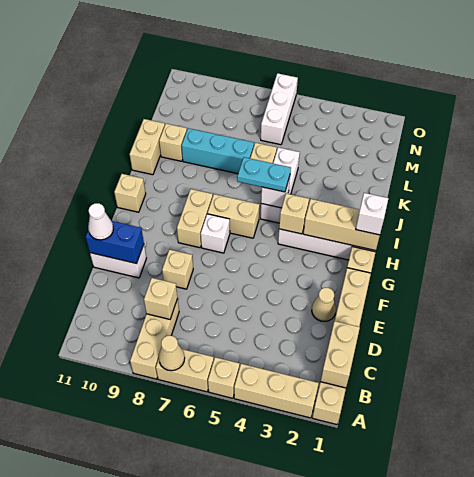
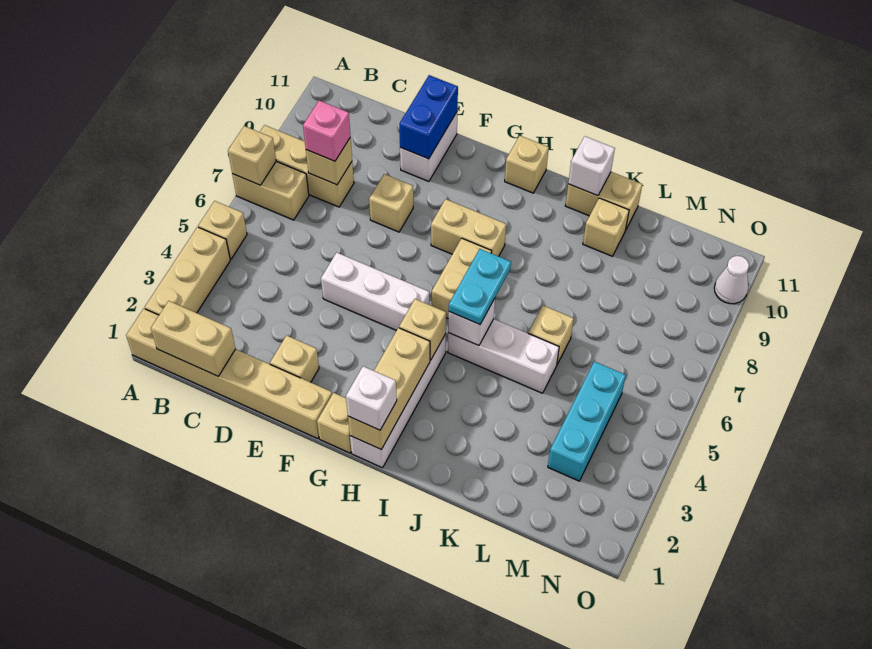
tan brick A6:A7 level 1 -> tan brick A7:B7 level 1
tan cone A7 level 2 -> tan brick A7 level 2
none -> pink brick C8 level 3
tan cone E2 level 1 -> tan brick E2 level 1
white cone E11 level 3 -> white cone O10 level 1
white brick G7 level 1 -> white brick J11 level 2
cyan brick K7:K9 level 1 -> cyan brick M3:M5 level 1
white brick M6:O6 level 1 -> white brick E5:G5 level 1

